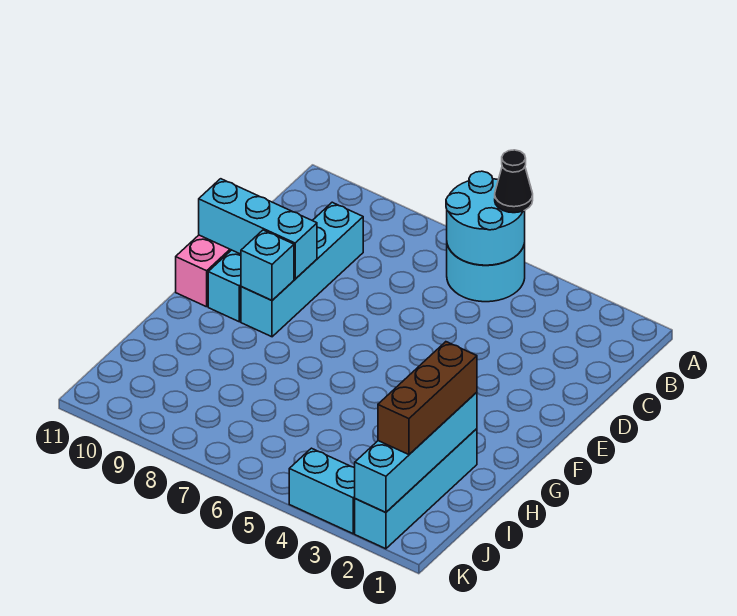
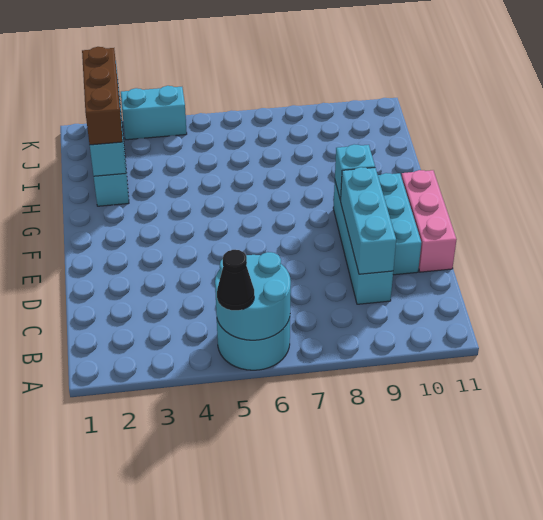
cyan brick E9:E11 level 2 -> cyan brick C9:E9 level 2

